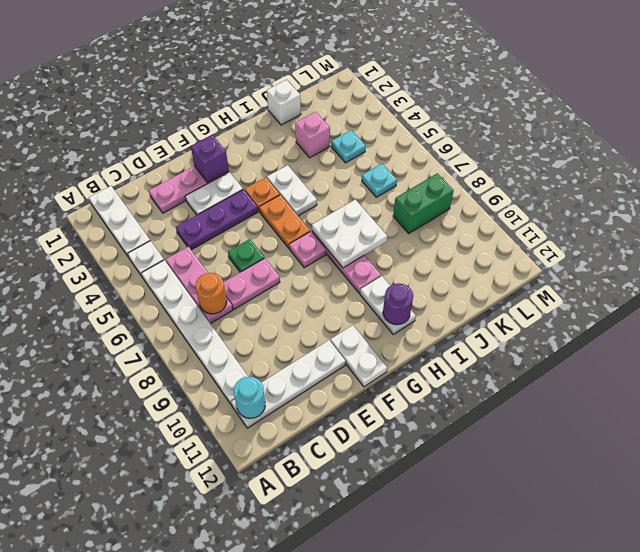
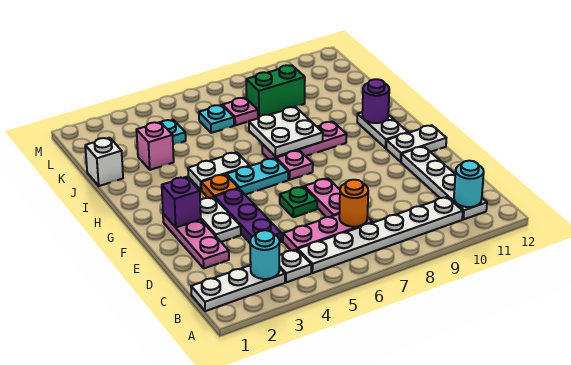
none -> cyan round brick B3 level 2
orange plate G5:G6 level 1 -> cyan plate G5:G6 level 1
white plate H10:H11 level 1 -> white plate G11:H11 level 1
none -> pink plate K7 level 1
green brick K8:L8 level 1 -> green brick K8:K9 level 1

